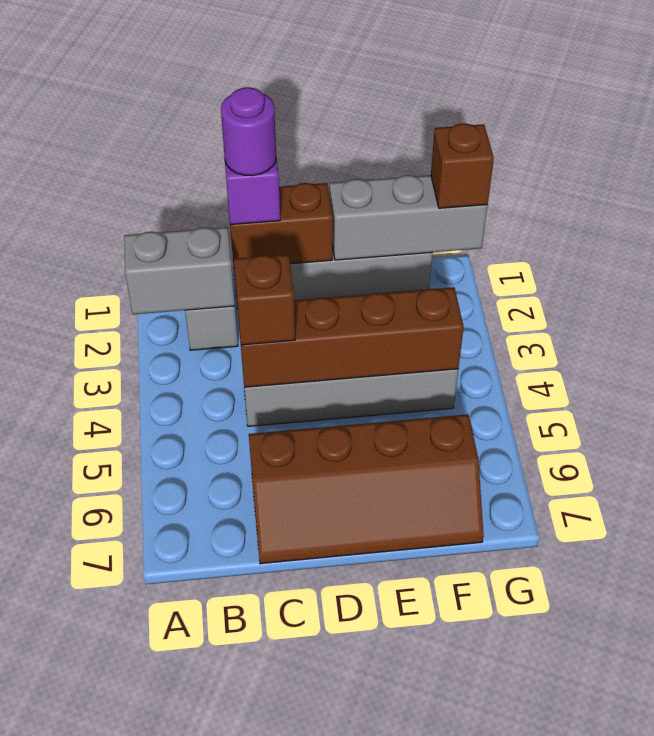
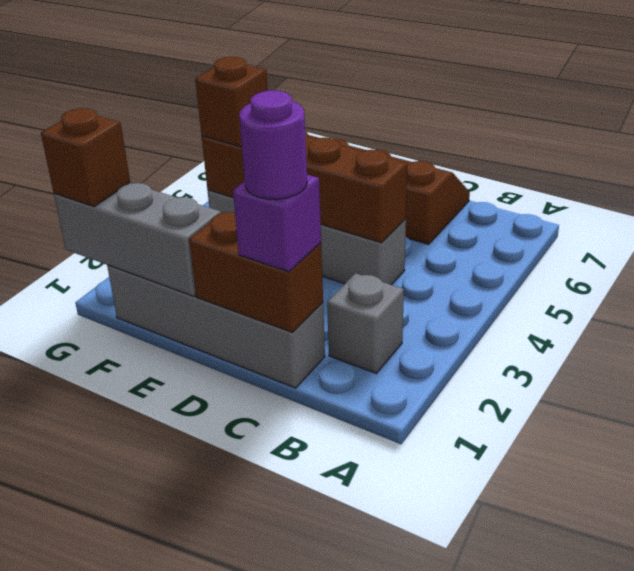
grey brick A2:B2 level 2 -> none
brown brick C4 level 3 -> brown brick F4 level 3

